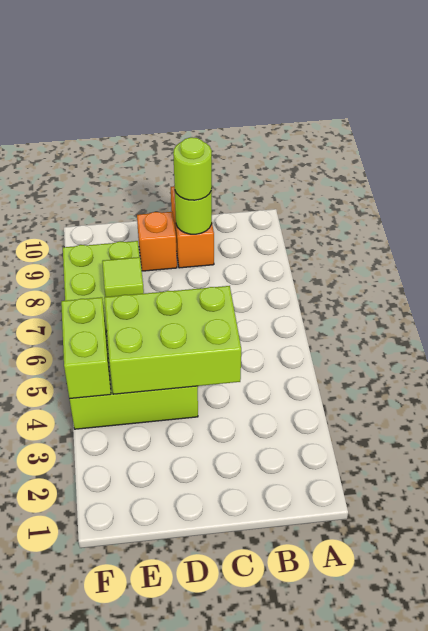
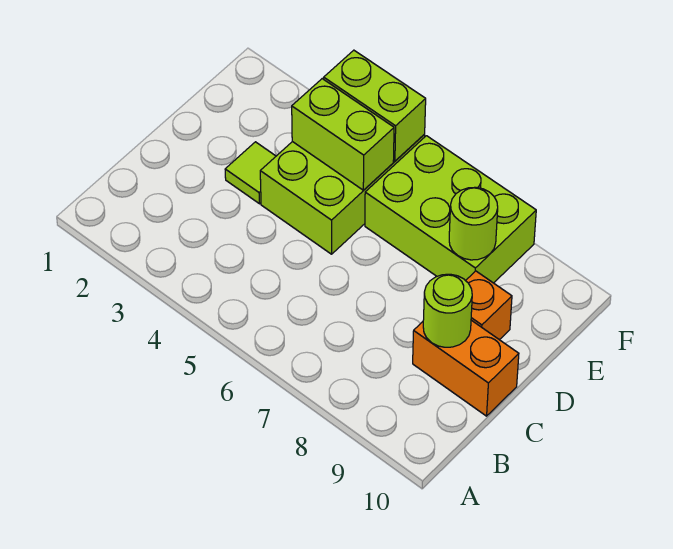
lime brick C4:E5 level 2 -> lime brick E4:E5 level 2
lime round brick C9 level 3 -> lime round brick E8 level 2
lime tile E7 level 2 -> lime tile D3 level 1

